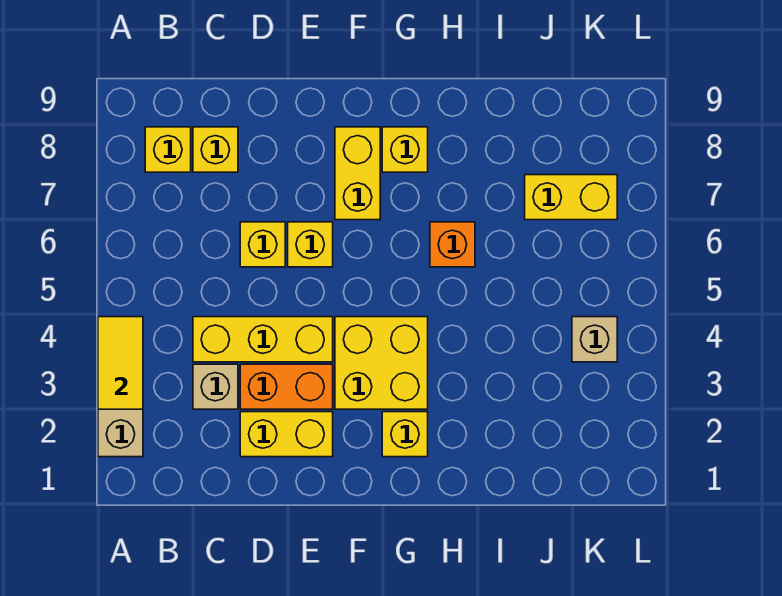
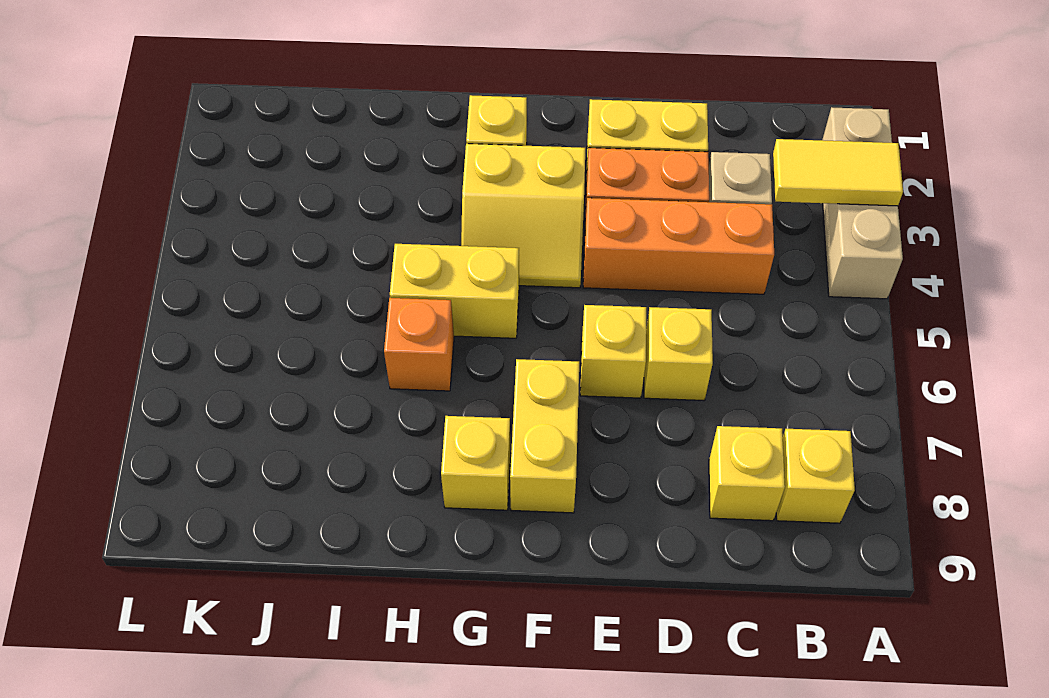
yellow tile A3:A4 level 2 -> yellow tile A3:B3 level 2
yellow brick C4:E4 level 1 -> orange brick C4:E4 level 1
yellow brick F3:G4 level 1 -> yellow slope F3:G4 level 1 top 3
yellow brick J7:K7 level 1 -> yellow brick G5:H5 level 1
tan brick K4 level 1 -> none

